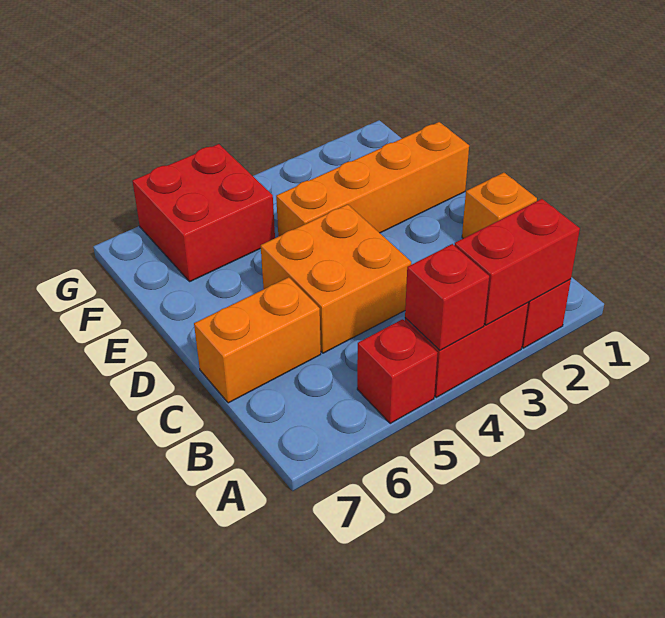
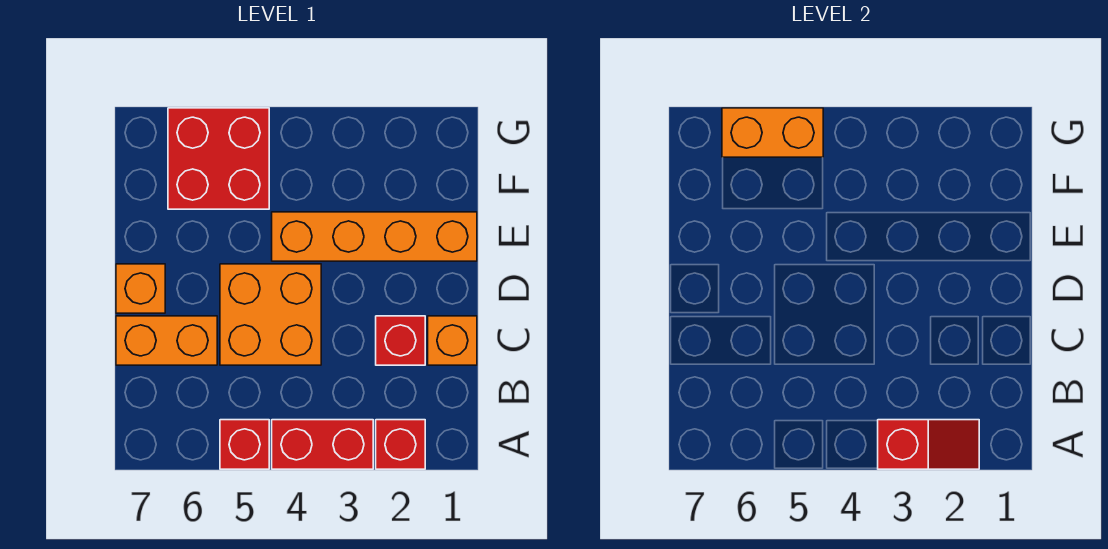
red brick A2:A3 level 2 -> red slope A2:A3 level 2 top 3
red brick A4 level 2 -> red brick C2 level 1
none -> orange brick D7 level 1
none -> orange brick G5:G6 level 2

